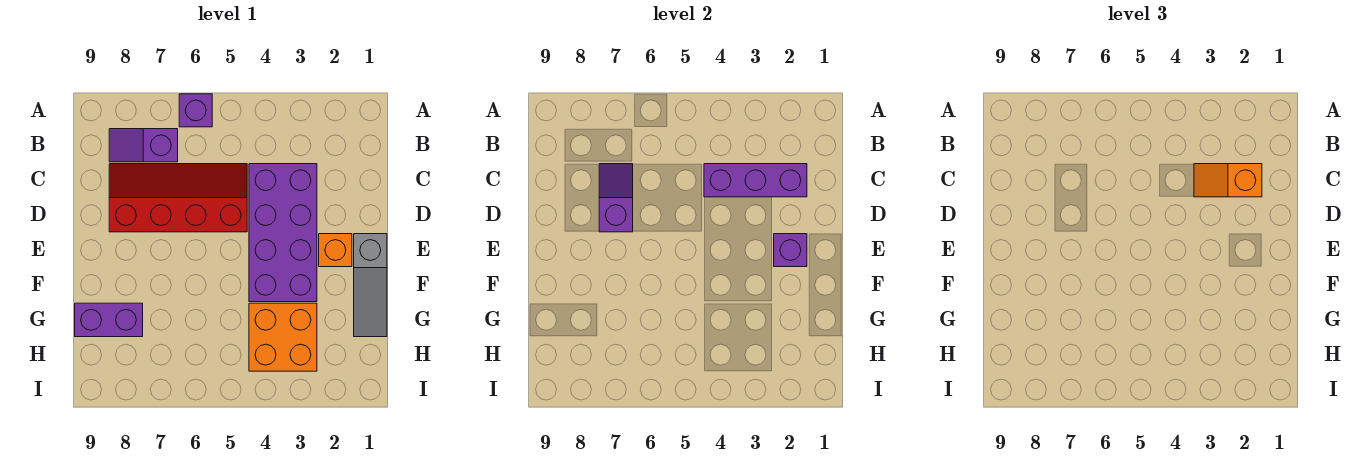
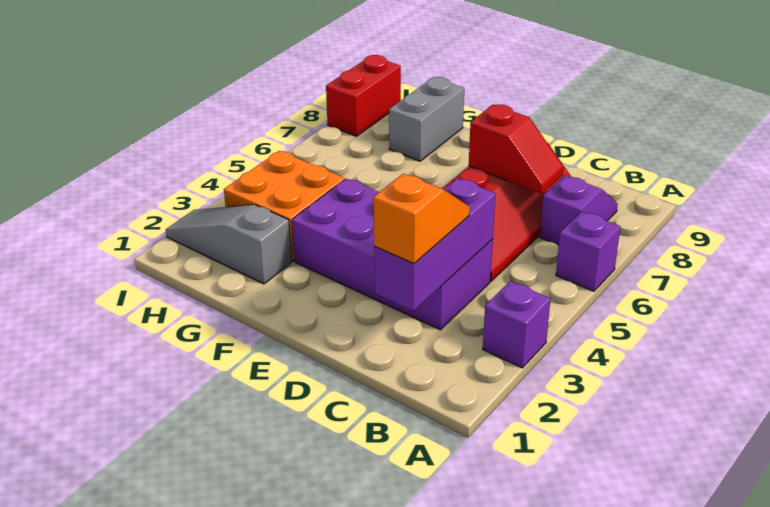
purple slope C7:D7 level 2 top D -> red slope C7:D7 level 2 top D
grey slope E1:G1 level 1 top E -> grey slope G2:I2 level 1 top G
orange brick E2 level 1 -> none
purple brick E2 level 2 -> purple brick A3 level 1
purple brick G8:G9 level 1 -> grey brick G8:G9 level 1
none -> red brick I8:I9 level 1

